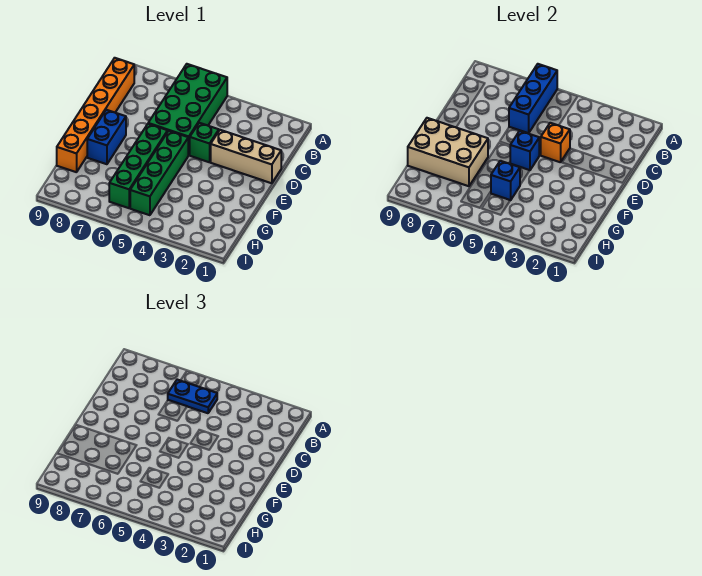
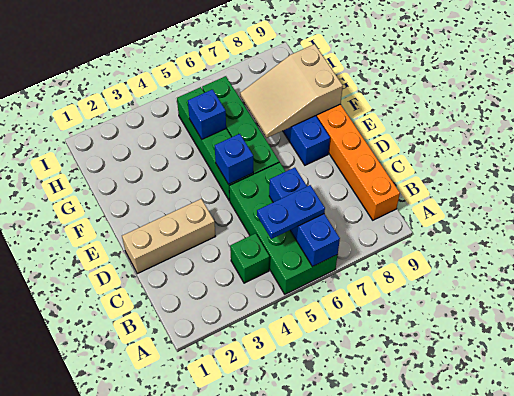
green brick D4 level 1 -> green brick B4 level 1
orange brick D4 level 2 -> none
tan brick F7:G9 level 2 -> tan slope F7:G9 level 2 top 9

